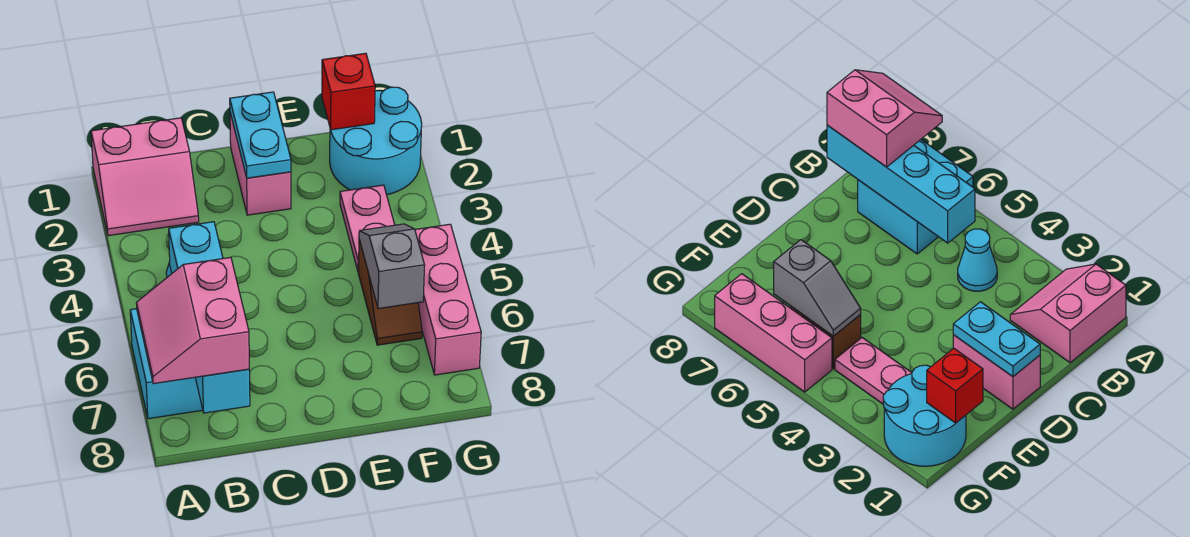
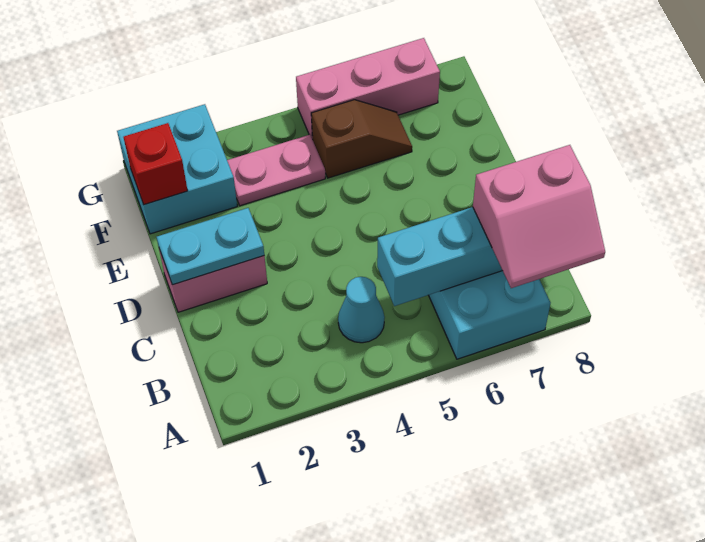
pink slope A1:B2 level 1 top 1 -> none
cyan round brick F1:G2 level 1 -> cyan brick F1:G2 level 1
grey slope F5:F6 level 2 top 6 -> none

